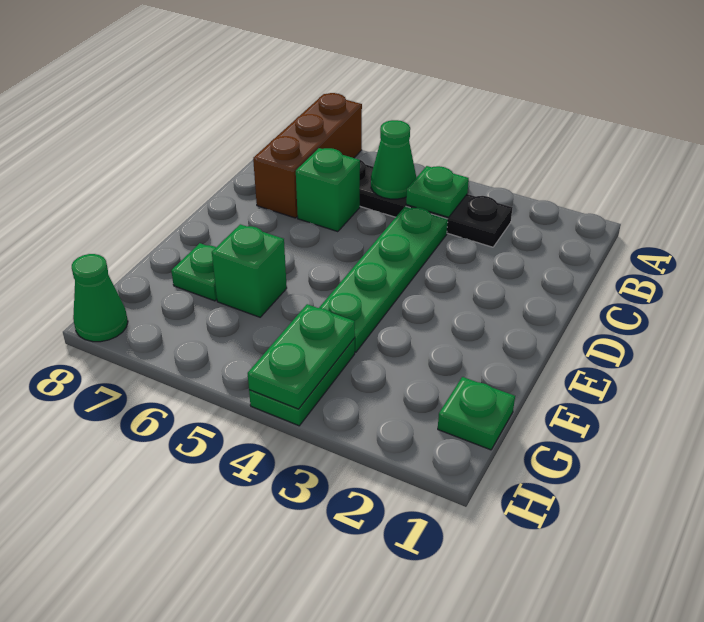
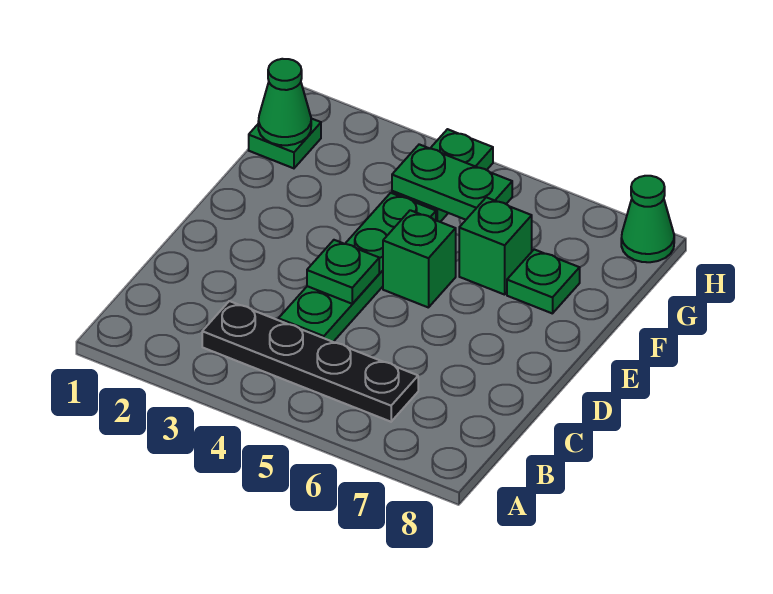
brown brick A7:C7 level 1 -> none
green plate B4 level 2 -> green plate D4 level 2
green cone B5 level 2 -> green cone G1 level 2
green brick C6 level 1 -> green brick E5 level 1
green plate G4:H4 level 2 -> green plate G4:G5 level 2

